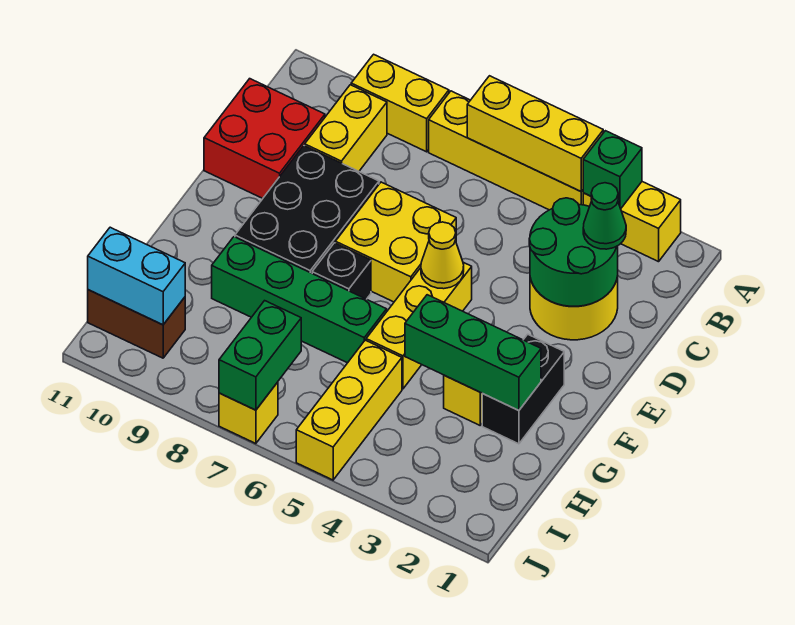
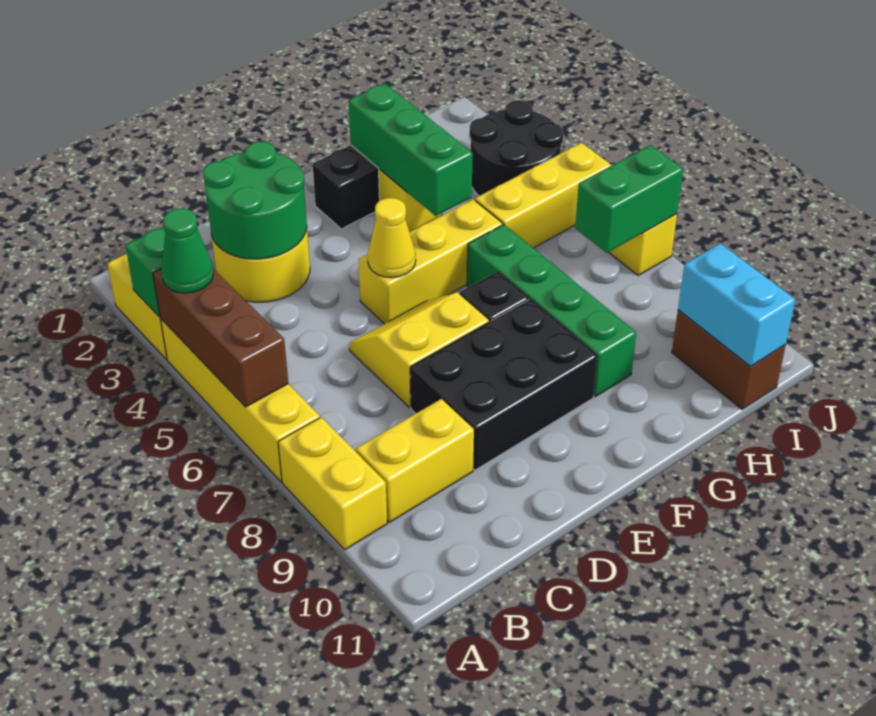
yellow brick A4:A6 level 2 -> brown brick A4:A6 level 2
green cone C2 level 3 -> green cone A4 level 3
red brick C10:D11 level 1 -> none
yellow brick D6:E7 level 1 -> yellow slope D6:E7 level 1 top 7
none -> black round brick I3:J4 level 1

